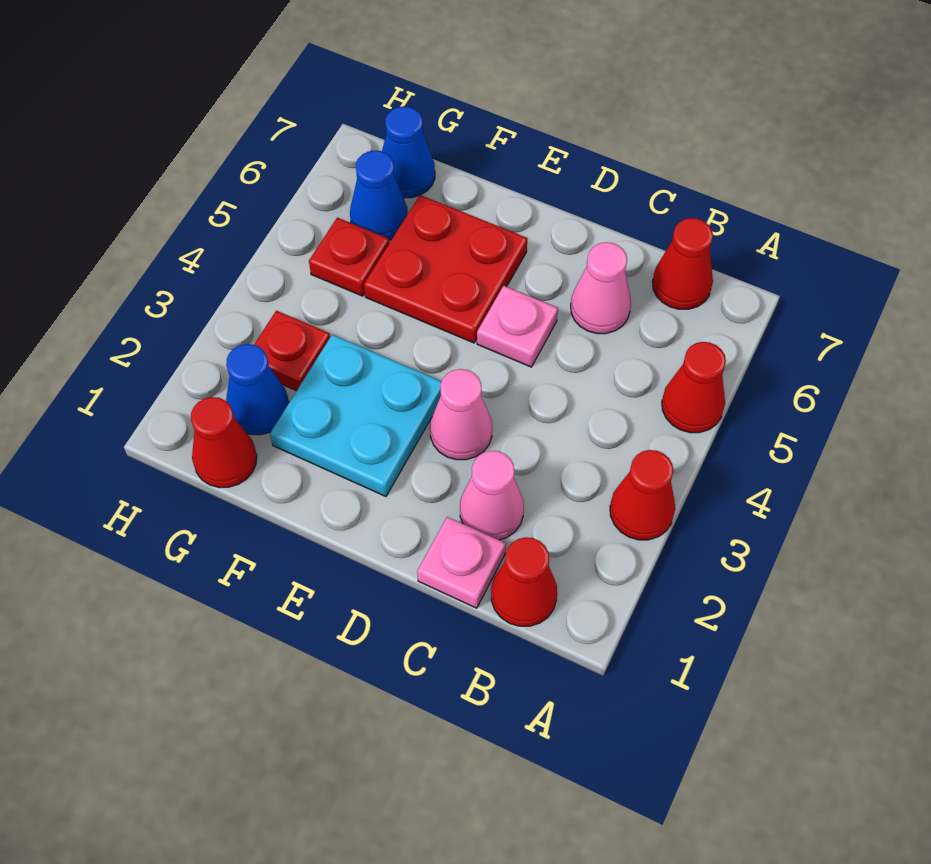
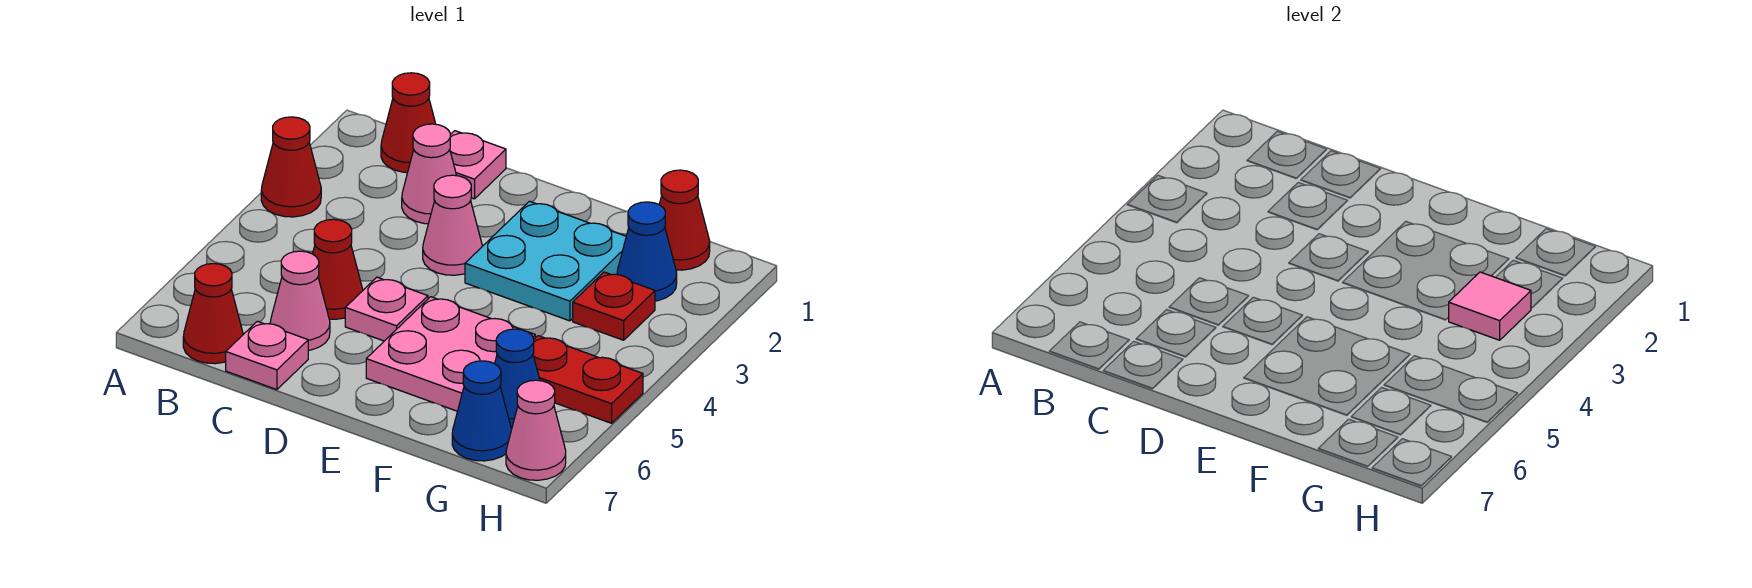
red cone A5 level 1 -> red cone C5 level 1
none -> pink plate C7 level 1
red plate E5:F6 level 1 -> pink plate E5:F6 level 1
none -> pink tile G3 level 2
red plate G5 level 1 -> red plate G5:H5 level 1
none -> pink cone H7 level 1

